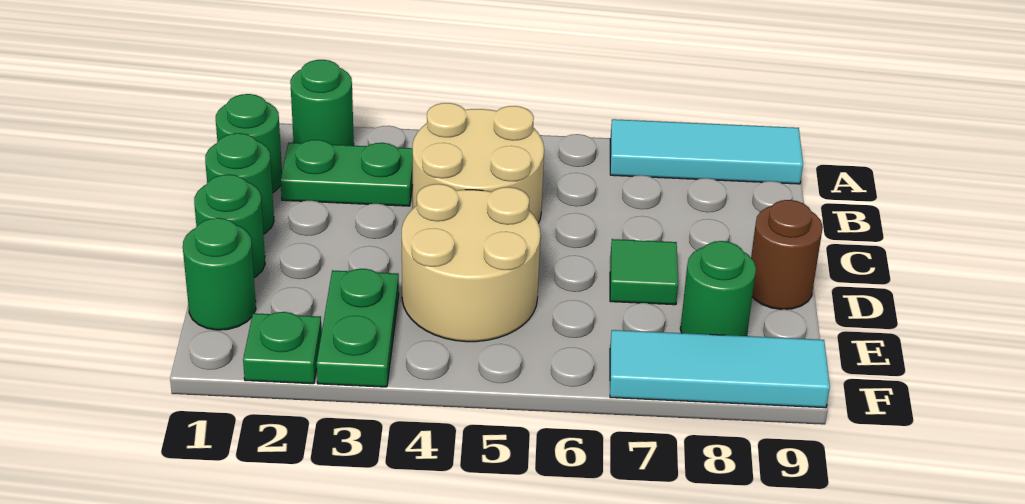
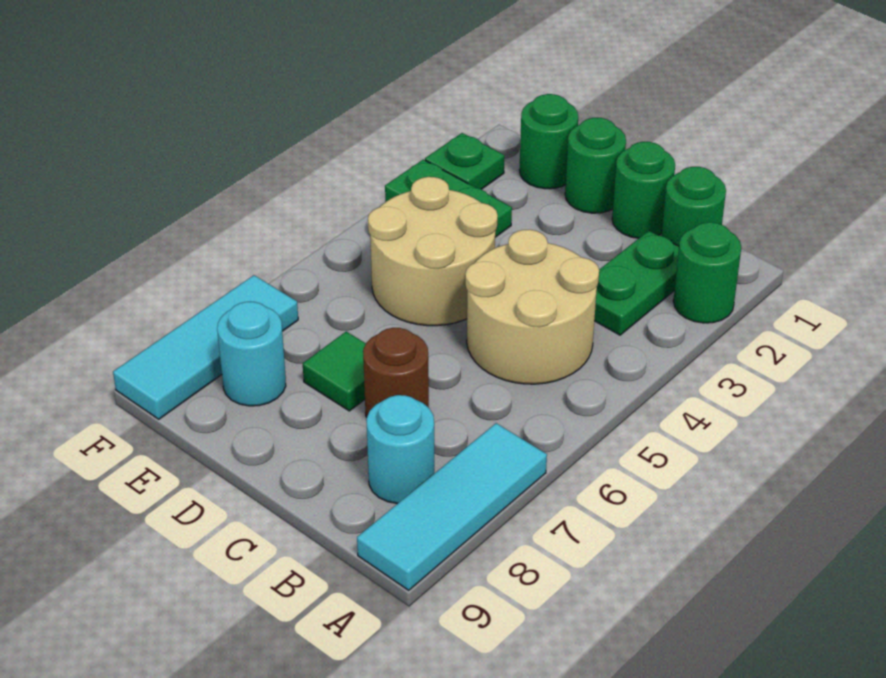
none -> cyan round brick B8 level 1
brown round brick D9 level 1 -> brown round brick C7 level 1
green round brick E8 level 1 -> cyan round brick E8 level 1

